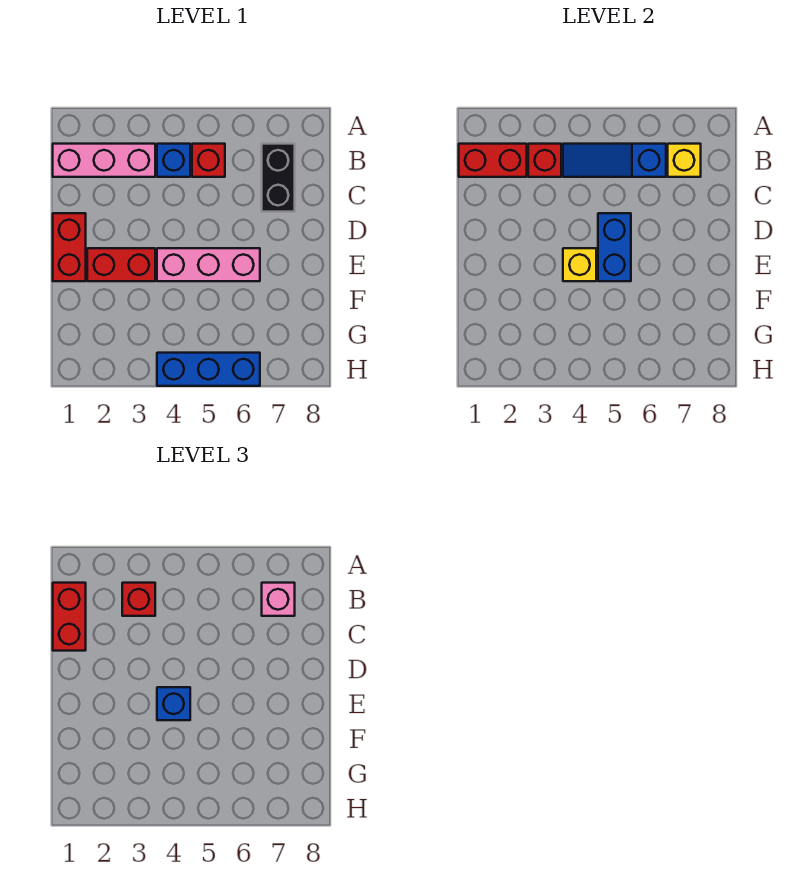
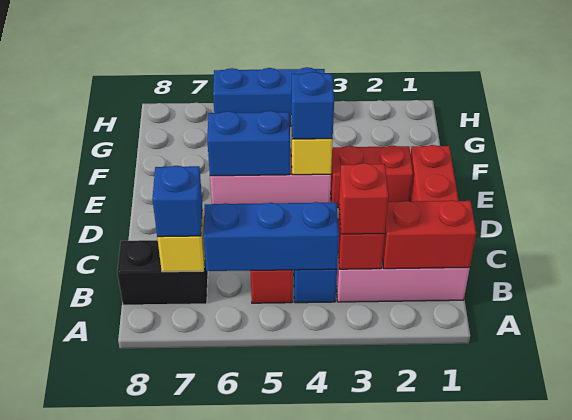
red brick B1:C1 level 3 -> none
blue slope B4:B6 level 2 top 6 -> blue brick B4:B6 level 2
black brick B7:C7 level 1 -> black brick B7:B8 level 1
pink brick B7 level 3 -> blue brick B7 level 3
blue brick D5:E5 level 2 -> blue brick E5:E6 level 2

